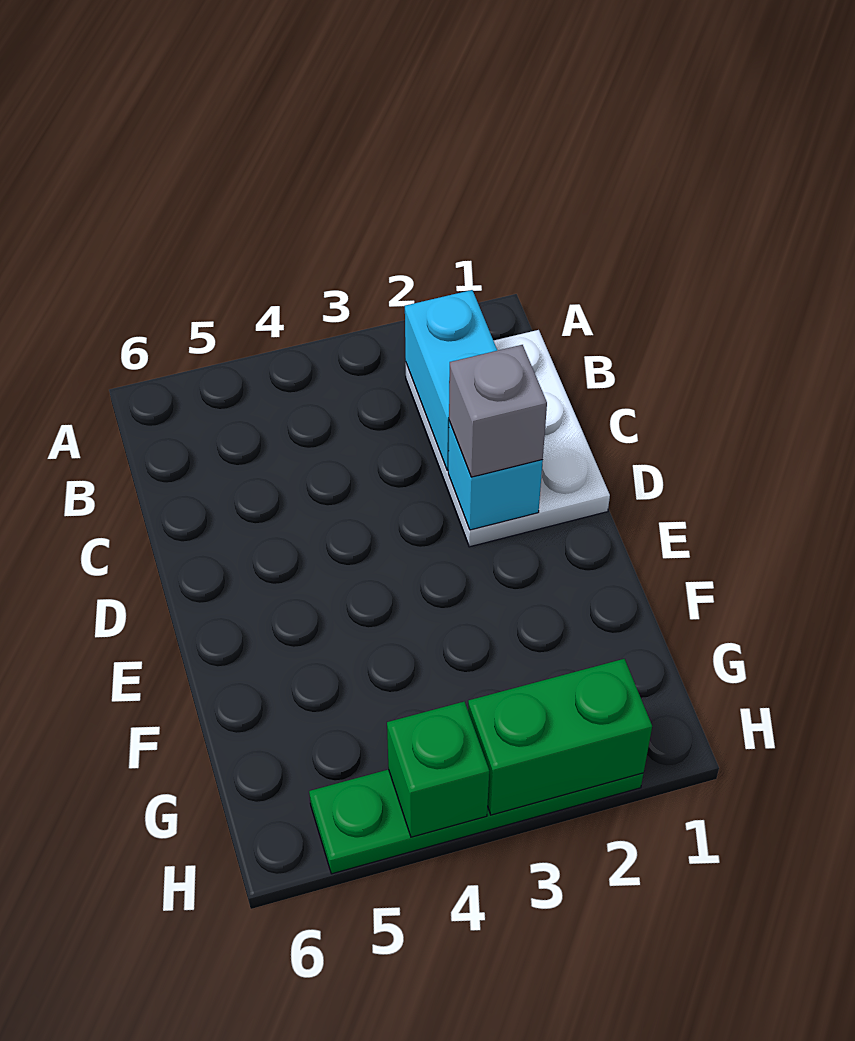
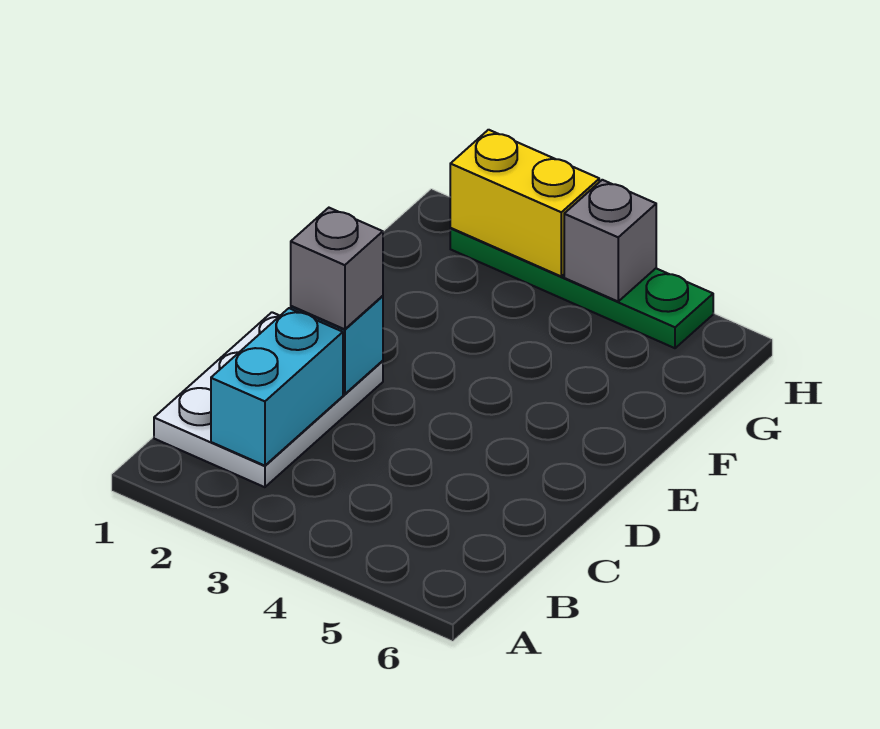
green brick H2:H3 level 2 -> yellow brick H2:H3 level 2
green brick H4 level 2 -> grey brick H4 level 2

